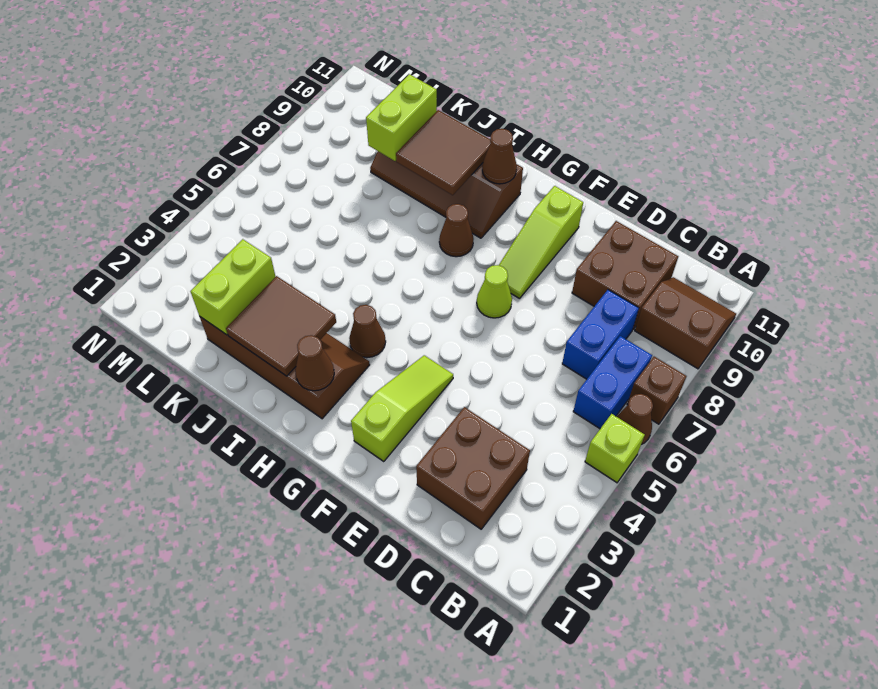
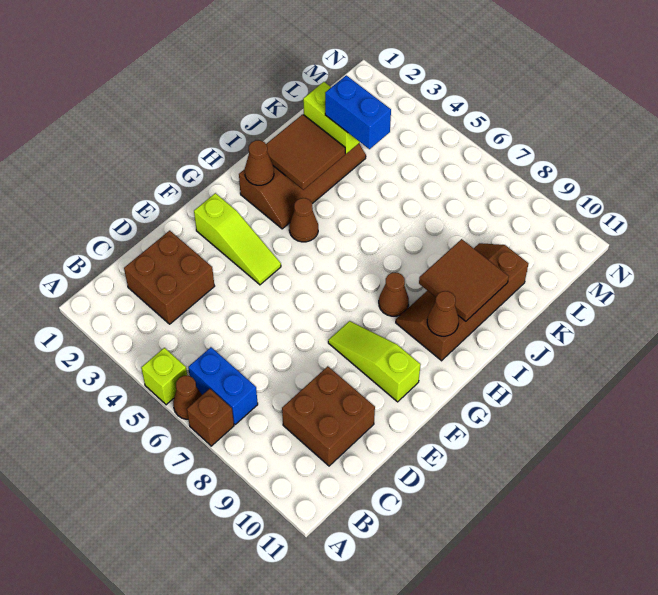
brown slope A9:B10 level 1 top 9 -> none
blue brick C7:C8 level 1 -> blue brick K3:K4 level 3
lime cone F7 level 1 -> none
lime brick K9:K10 level 2 -> none

